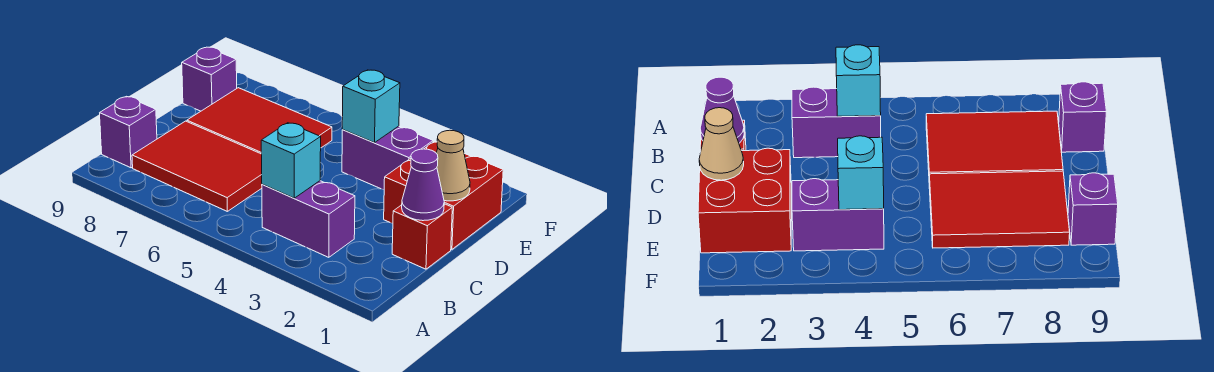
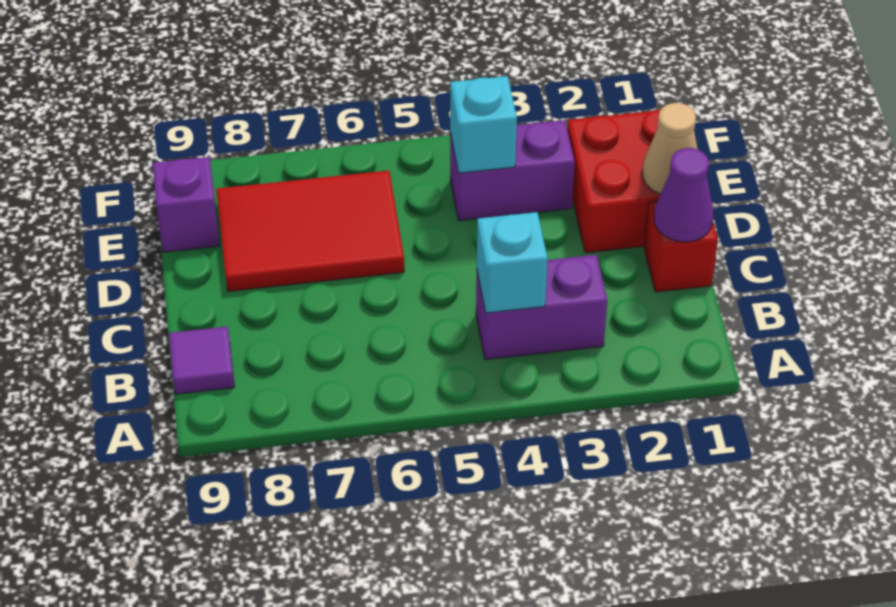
red tile B6:C8 level 1 -> none
purple brick B9 level 1 -> purple tile B9 level 1

